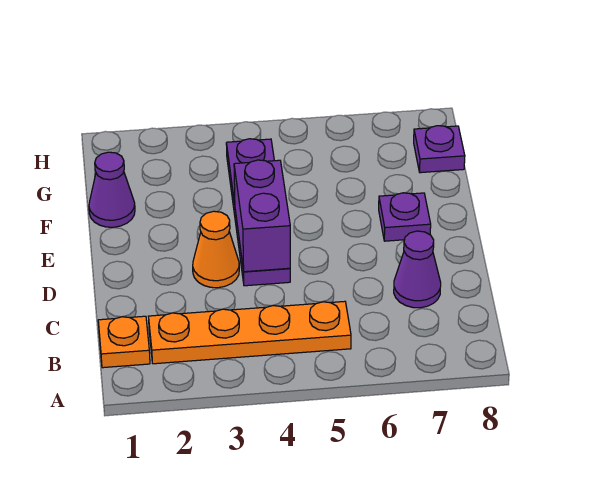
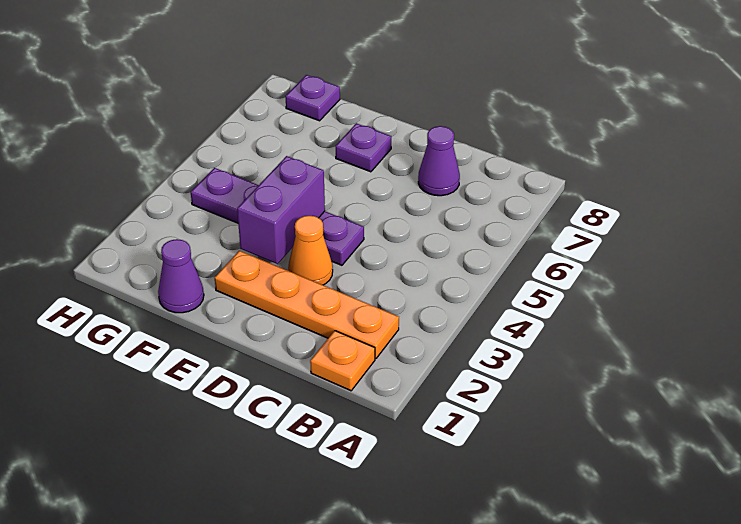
orange plate B2:B5 level 1 -> orange plate B2:E2 level 1
purple brick D4:E4 level 2 -> purple brick E3:E4 level 2

